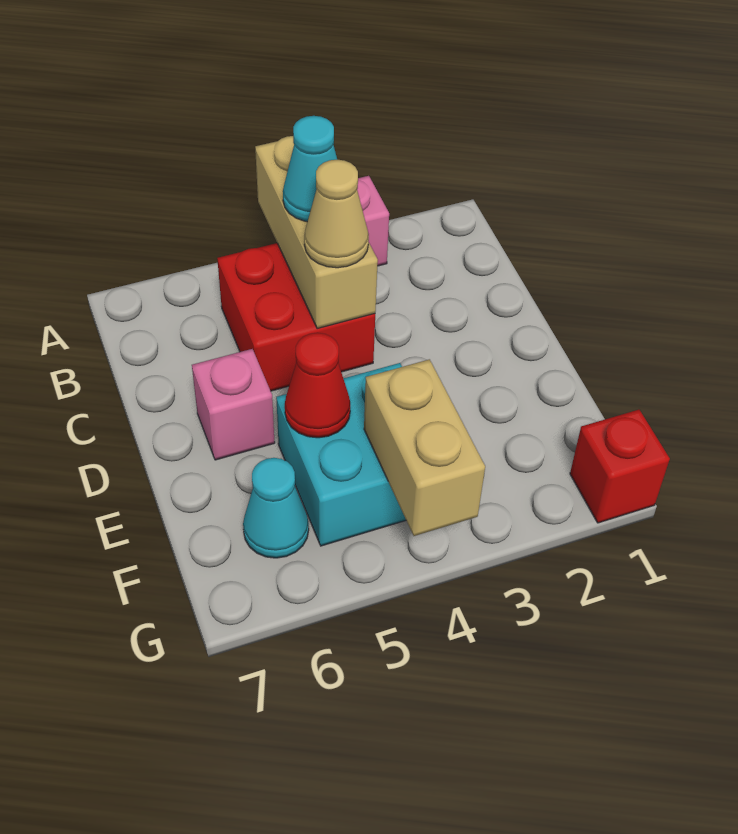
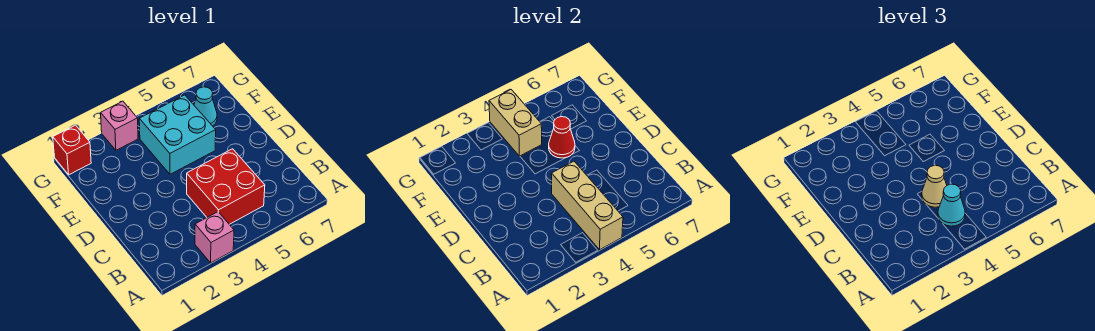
pink brick D6 level 1 -> pink brick G3 level 1

